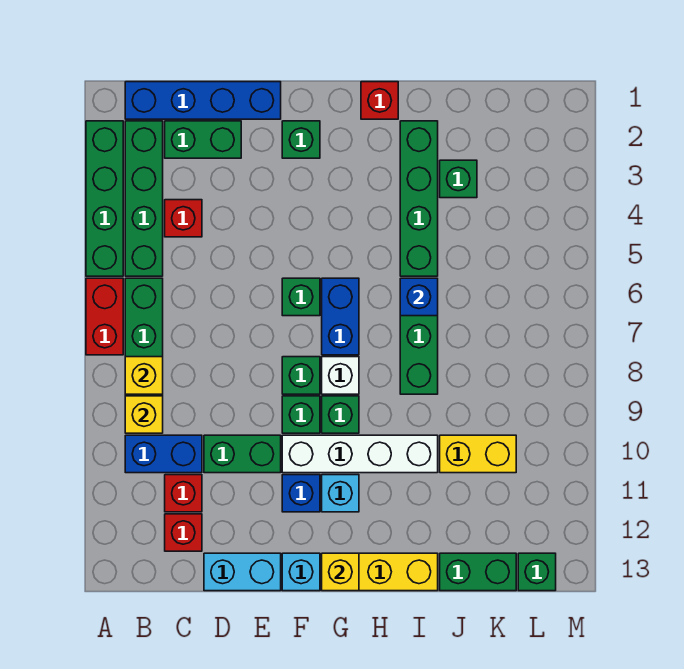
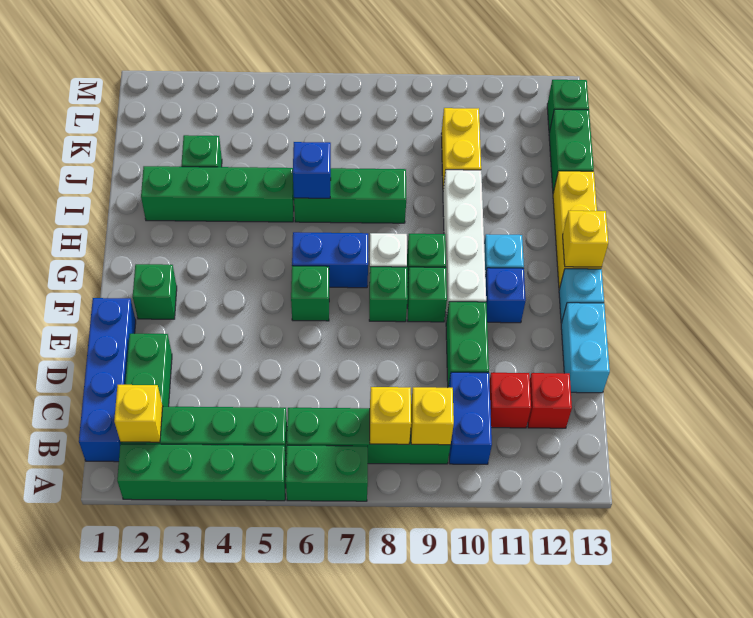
red brick A6:A7 level 1 -> green brick A6:A7 level 1
none -> yellow brick B2 level 2
red brick C4 level 1 -> none
red brick H1 level 1 -> none

